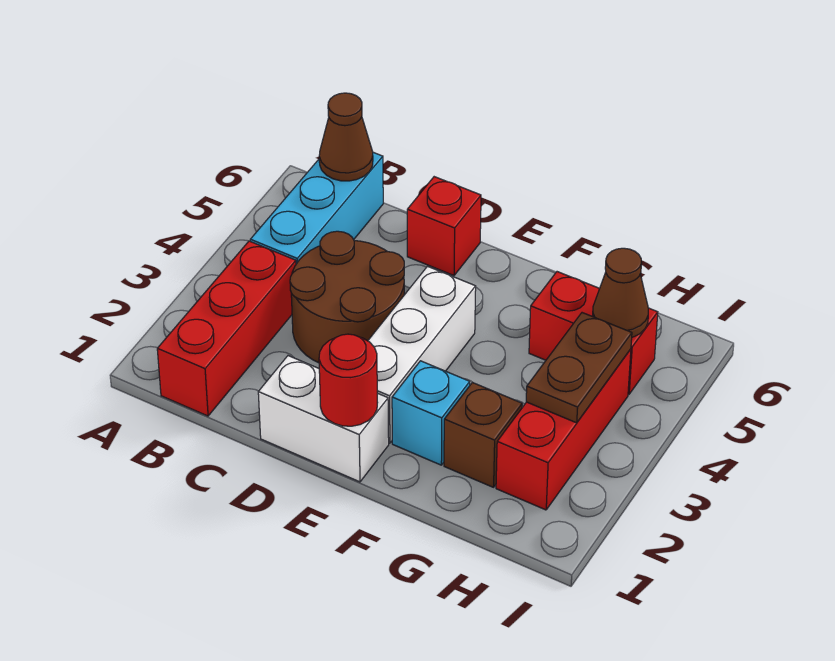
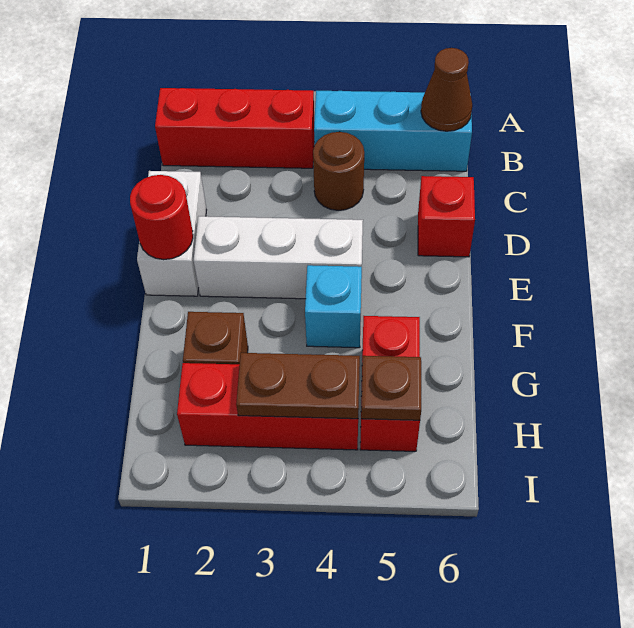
brown round brick C3:D4 level 1 -> brown round brick C4 level 1
cyan brick F2 level 1 -> cyan brick F4 level 1
brown cone H5 level 2 -> brown plate H5 level 2

